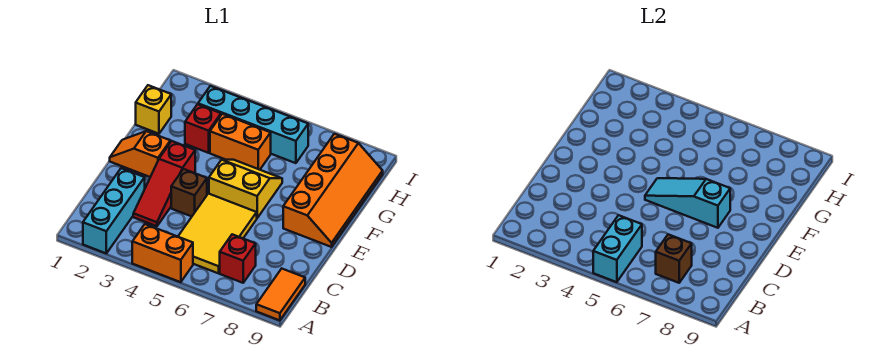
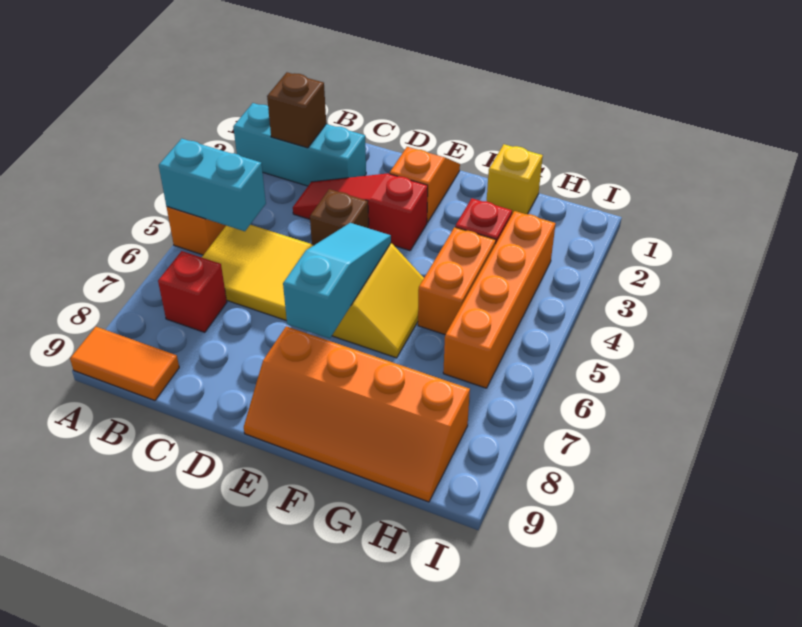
brown brick B7 level 2 -> brown brick B2 level 2
cyan brick H3:H6 level 1 -> orange brick H3:H6 level 1

